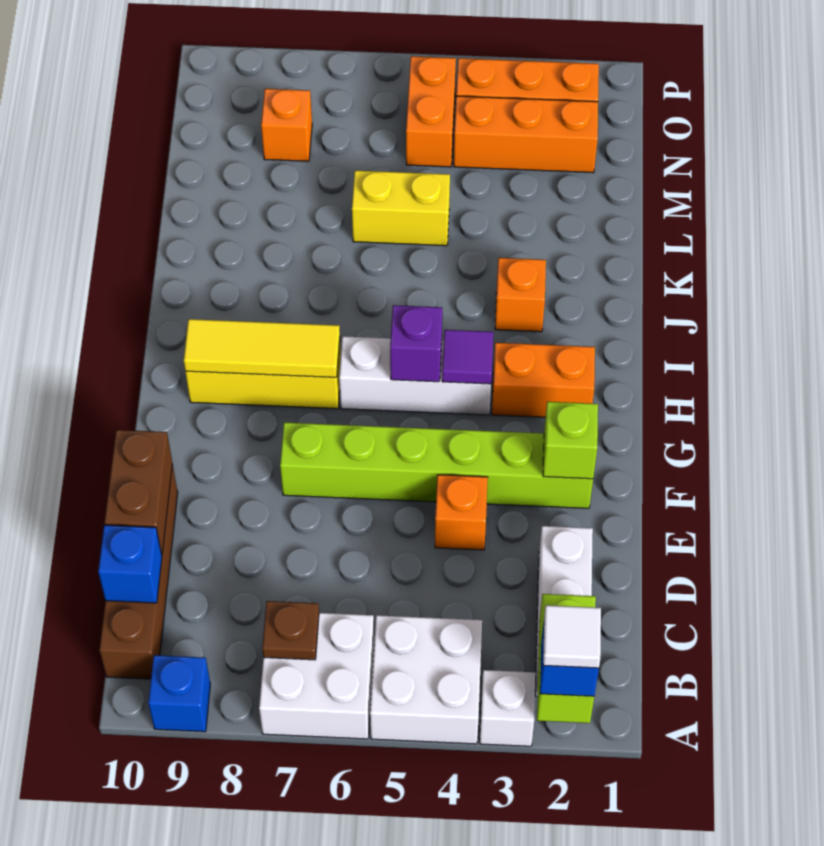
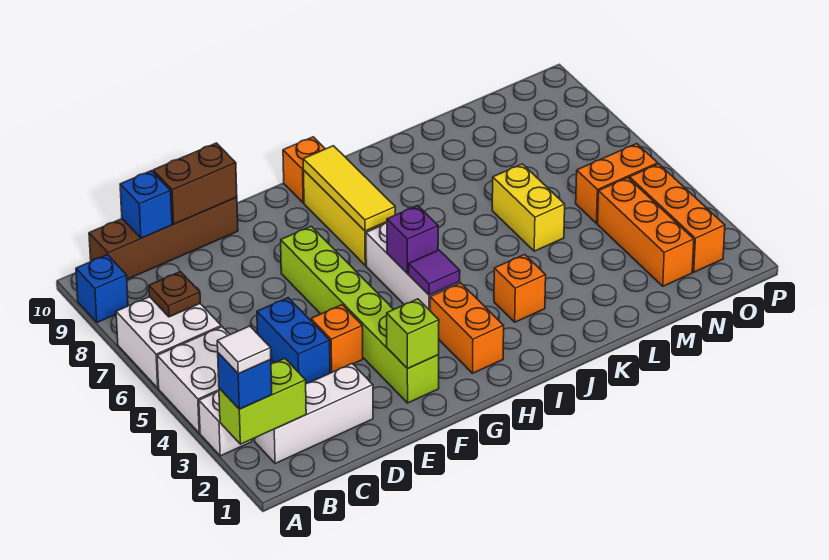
none -> blue brick D4:D5 level 1
orange brick N8 level 1 -> orange brick H10 level 1

